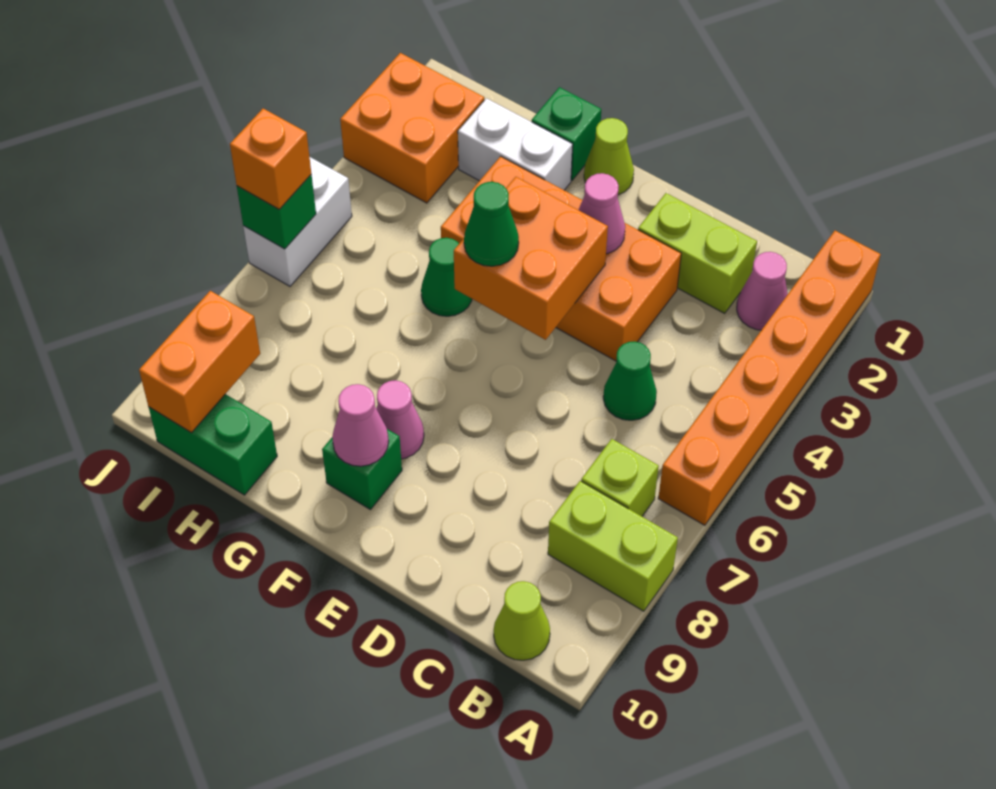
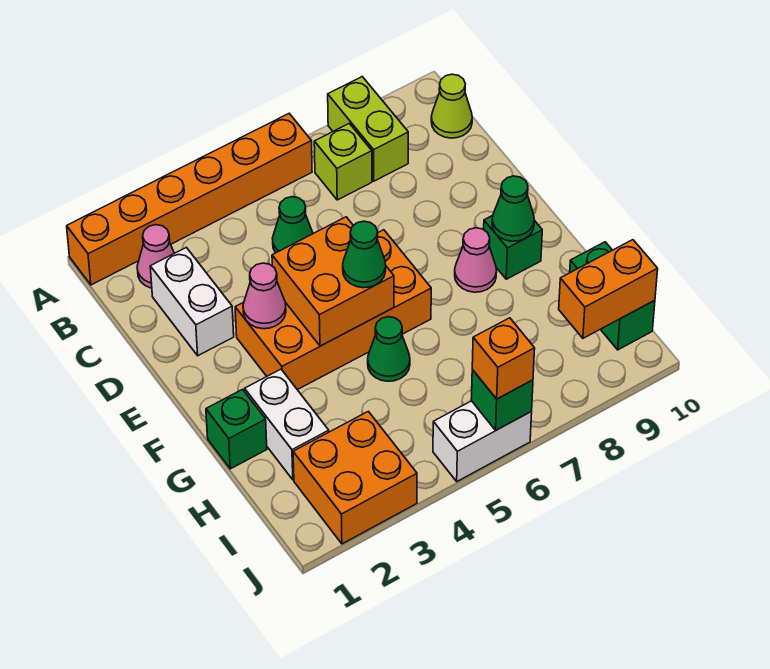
lime brick C2:D2 level 1 -> white brick C2:D2 level 1
orange brick D3:G4 level 1 -> orange brick E3:F6 level 1
lime cone F1 level 1 -> none
pink cone F9 level 2 -> green cone F9 level 2

